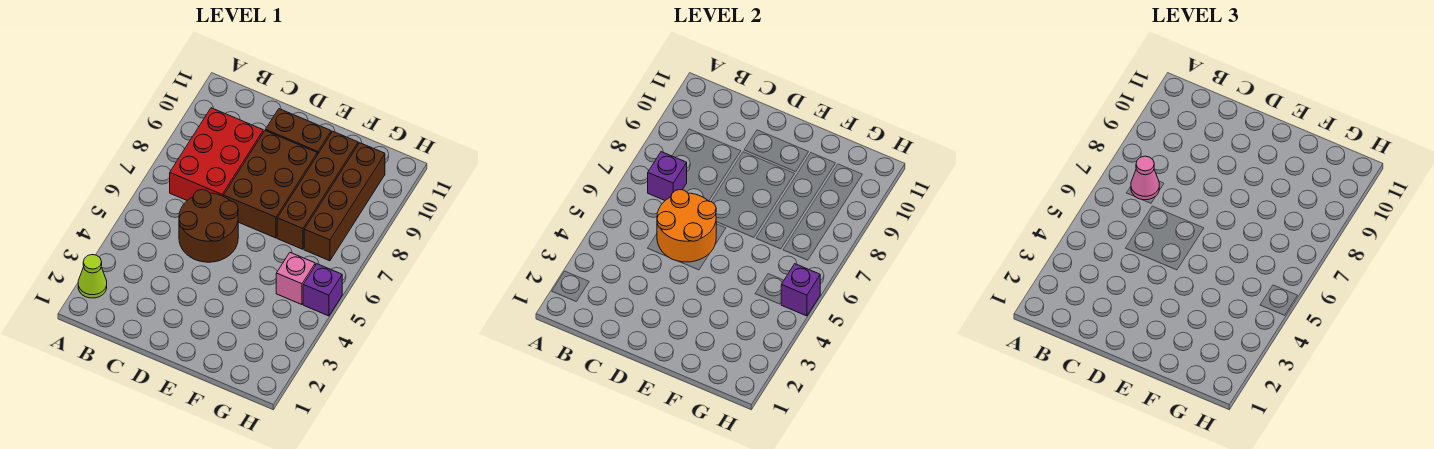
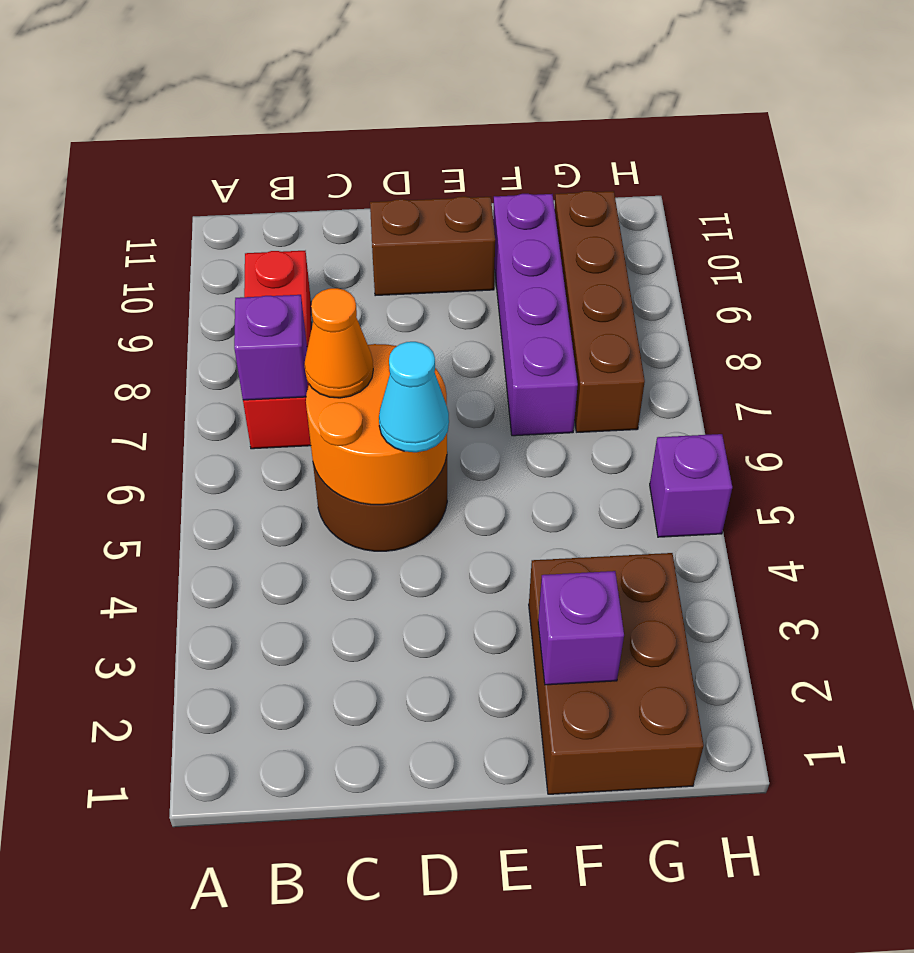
lime cone A2 level 1 -> none
red brick B7:C9 level 1 -> red brick B7:B9 level 1
pink cone B7 level 3 -> none
none -> orange cone C6 level 3
none -> cyan cone D5 level 3
brown brick D7:E9 level 1 -> brown brick F1:G3 level 1
brown brick F7:F10 level 1 -> purple brick F7:F10 level 1
pink brick G5 level 1 -> none
purple brick H5 level 2 -> purple brick F2 level 2

